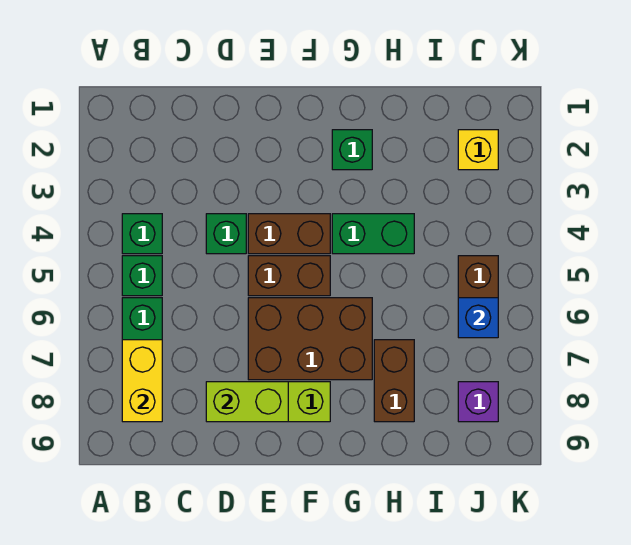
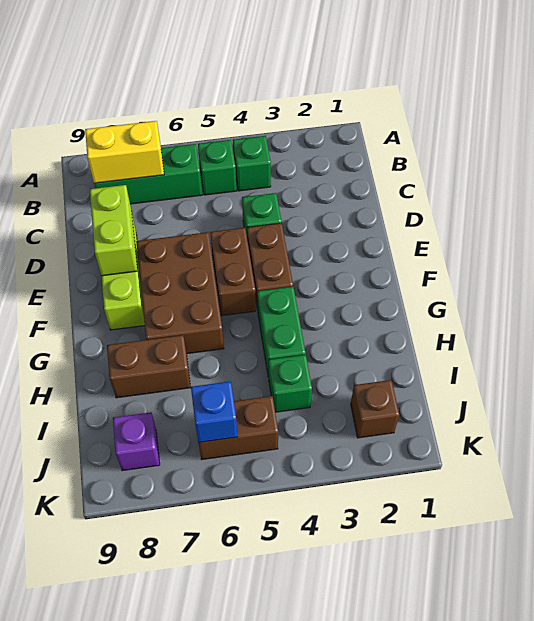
green brick G2 level 1 -> green brick I4 level 1
yellow brick J2 level 1 -> brown brick J2 level 1

